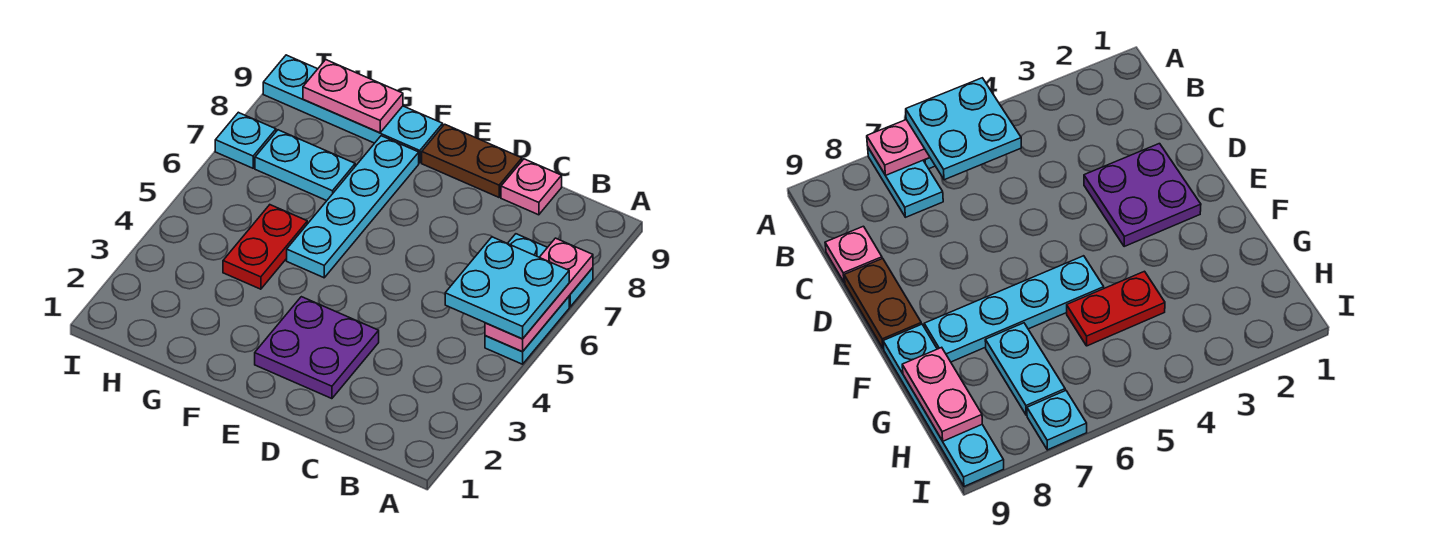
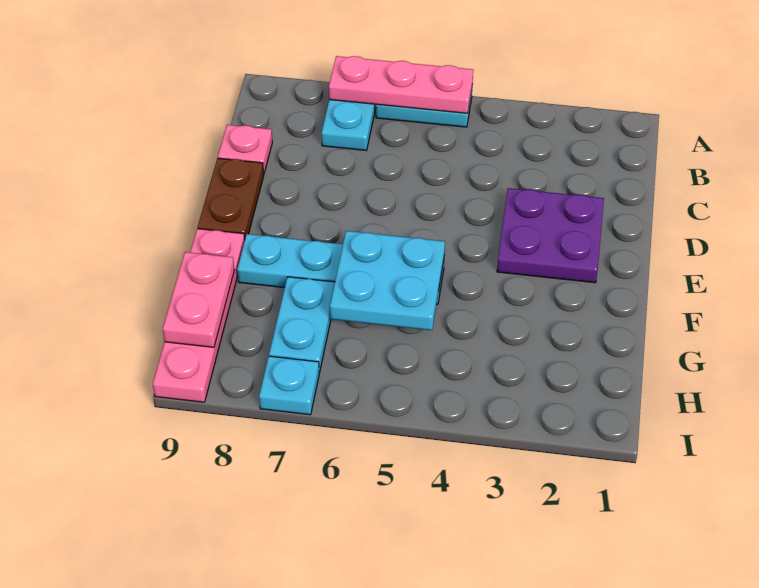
cyan plate A5:B6 level 3 -> cyan plate F5:G6 level 2
cyan plate F9:I9 level 1 -> pink plate F9:I9 level 1
red plate G4:G5 level 1 -> none

